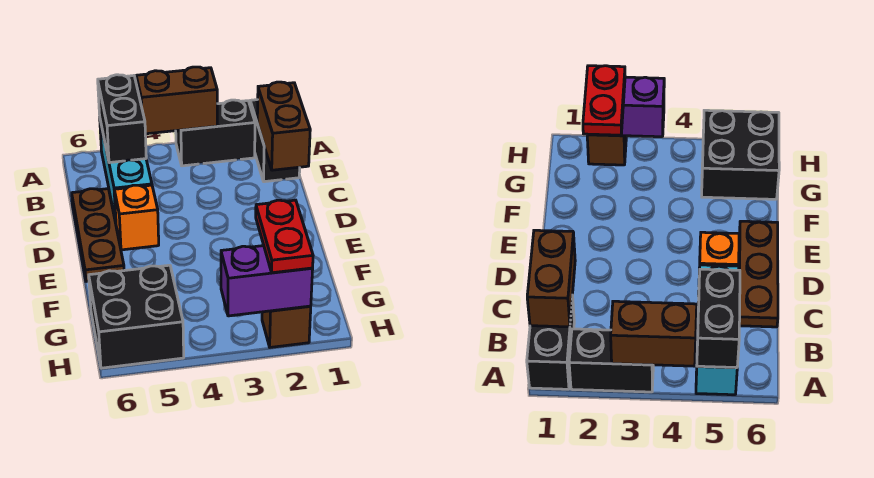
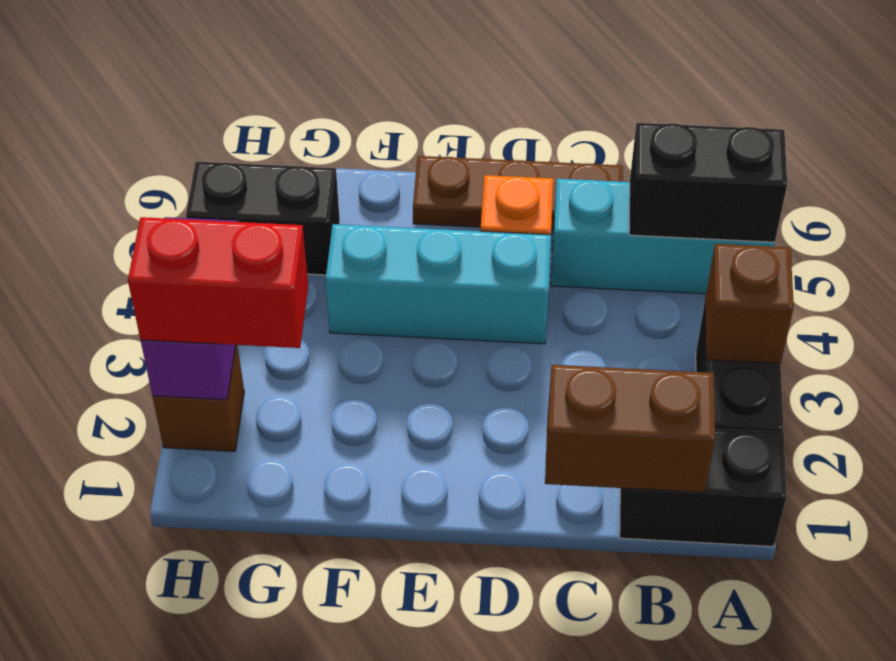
brown brick A3:A4 level 2 -> brown brick A3 level 2
none -> cyan brick D4:F4 level 1
red plate G2:H2 level 3 -> red brick G2:H2 level 3
black brick G5:H6 level 1 -> black brick G5:H5 level 1

